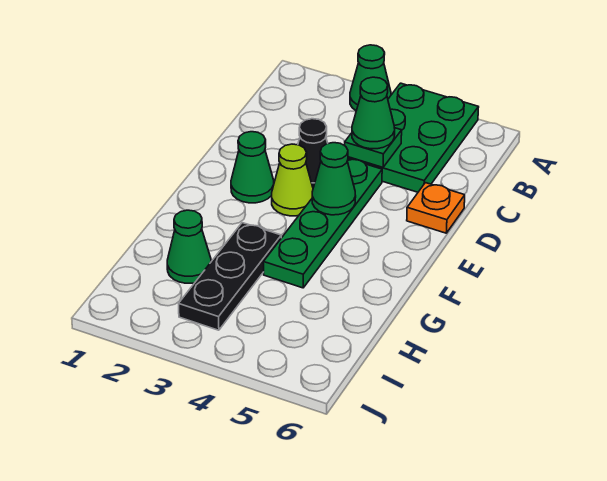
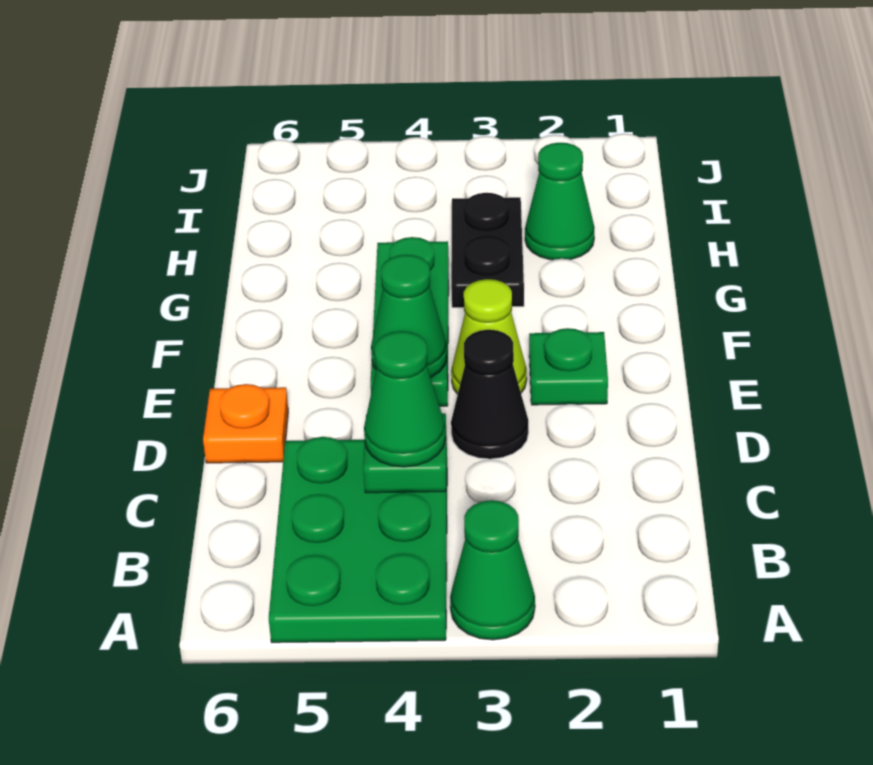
green plate D4:G4 level 1 -> green plate E4:G4 level 1
green cone E2 level 1 -> green plate E2 level 1
black plate G3:I3 level 1 -> black plate G3:H3 level 1

